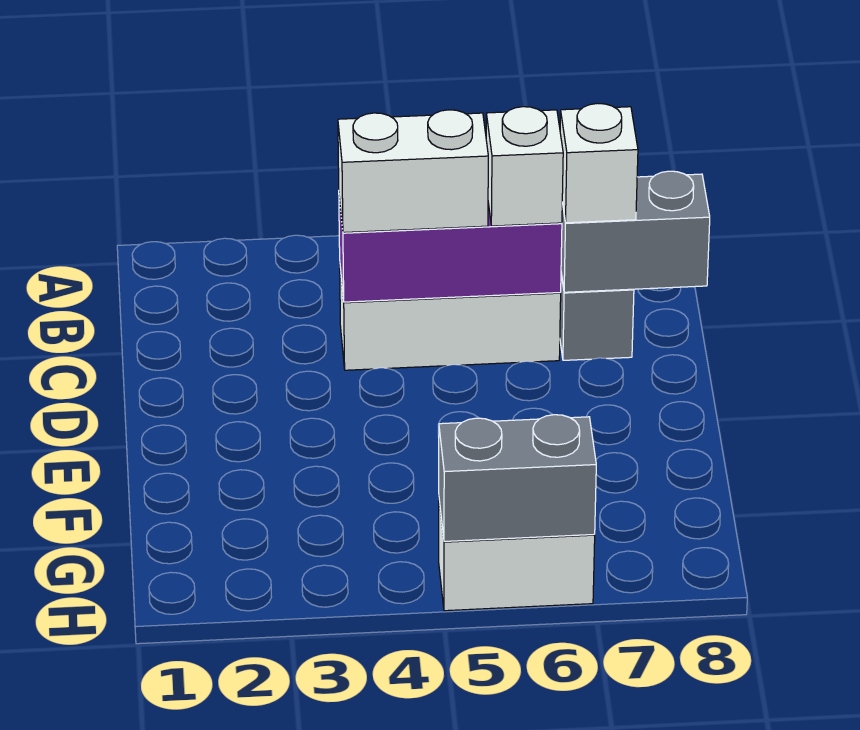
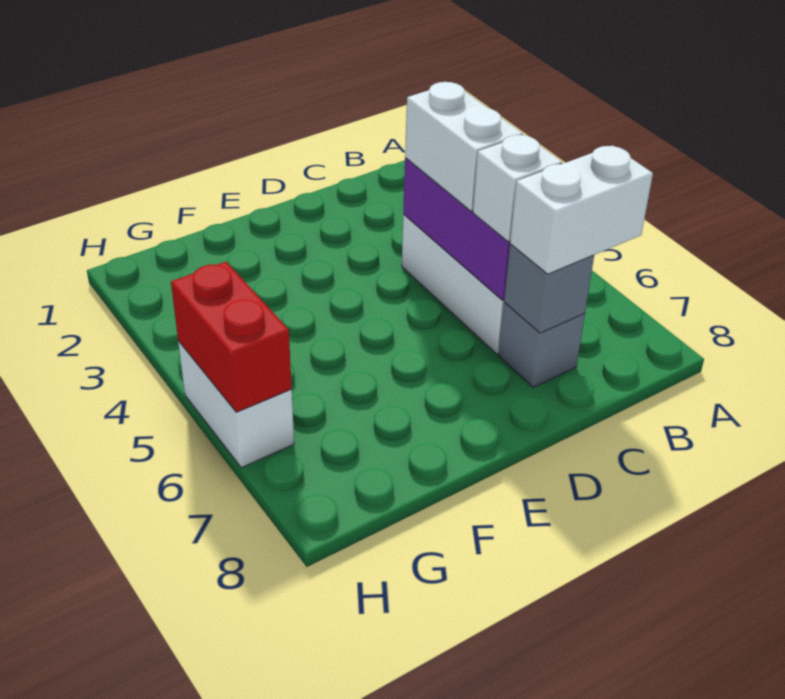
grey brick C7:C8 level 2 -> grey brick C7 level 2
white brick C7 level 3 -> white brick B7:C7 level 3
grey brick H5:H6 level 2 -> red brick H5:H6 level 2

